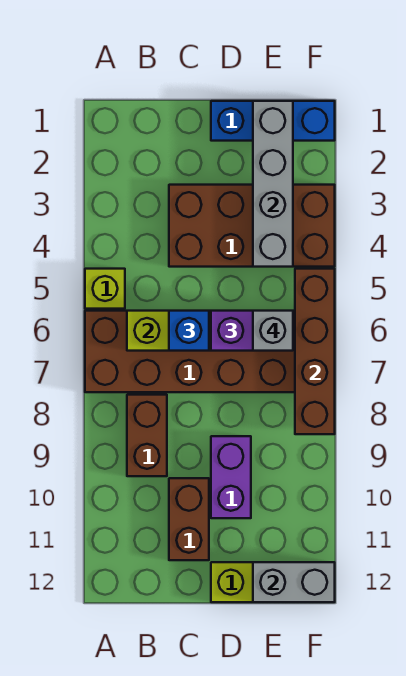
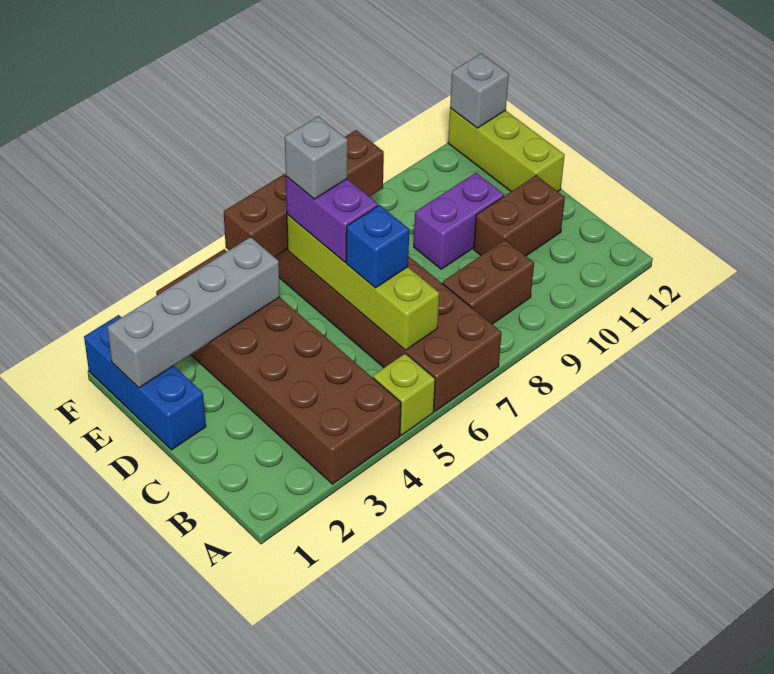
brown brick C3:F4 level 1 -> brown brick A3:F4 level 1
grey brick E12:F12 level 2 -> grey brick F12 level 2

